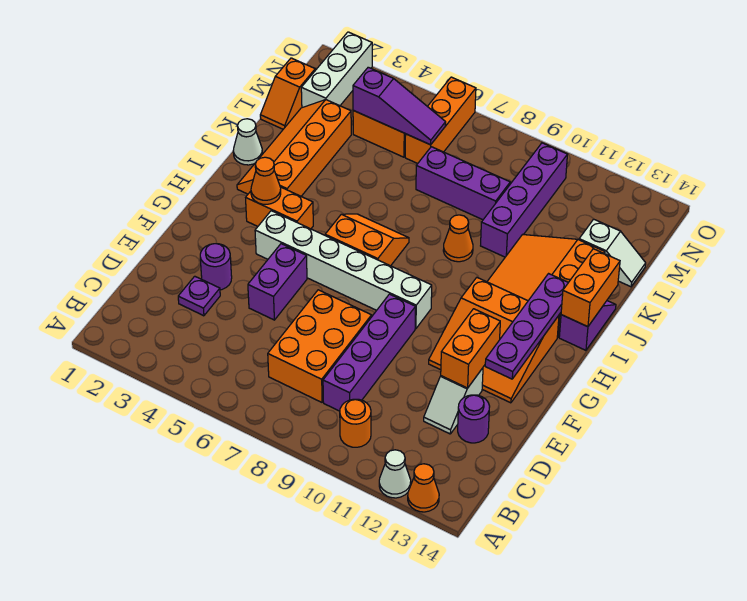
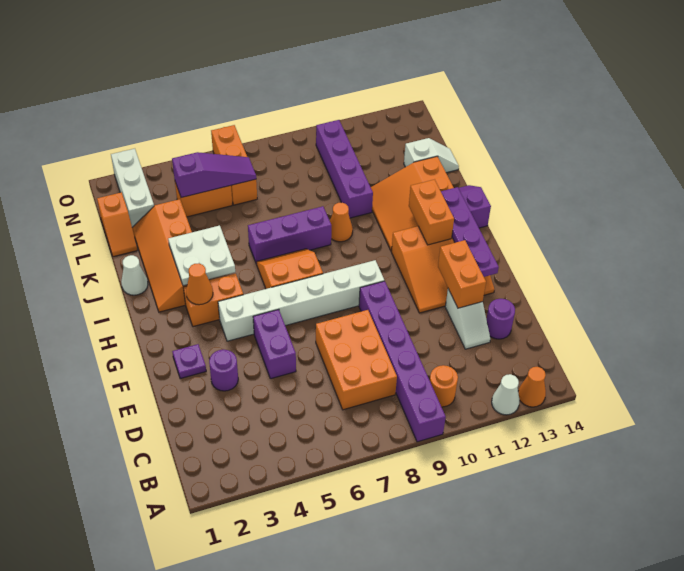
purple brick C9:F9 level 1 -> purple brick A9:F9 level 1
purple plate D3 level 1 -> purple plate F2 level 1
none -> white plate I3:J4 level 2
orange brick I14:J14 level 2 -> orange brick H12:I12 level 2
purple brick L7:L9 level 1 -> purple brick J6:J8 level 1

